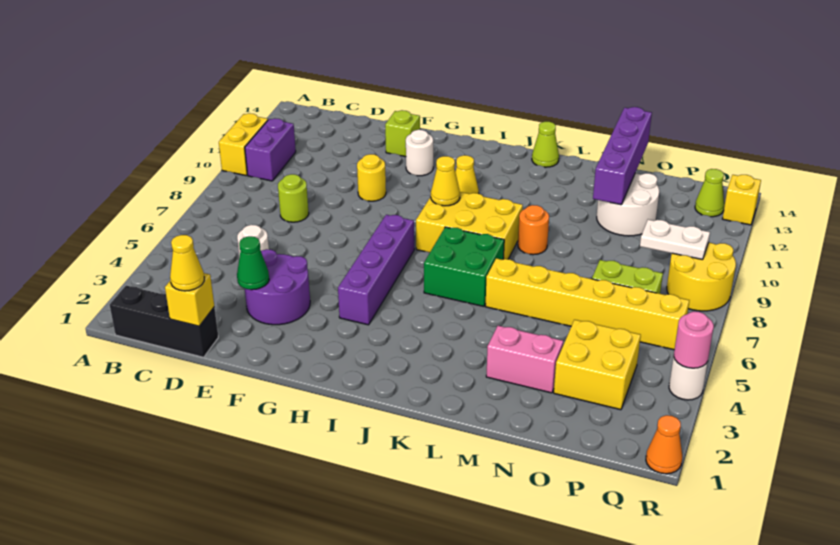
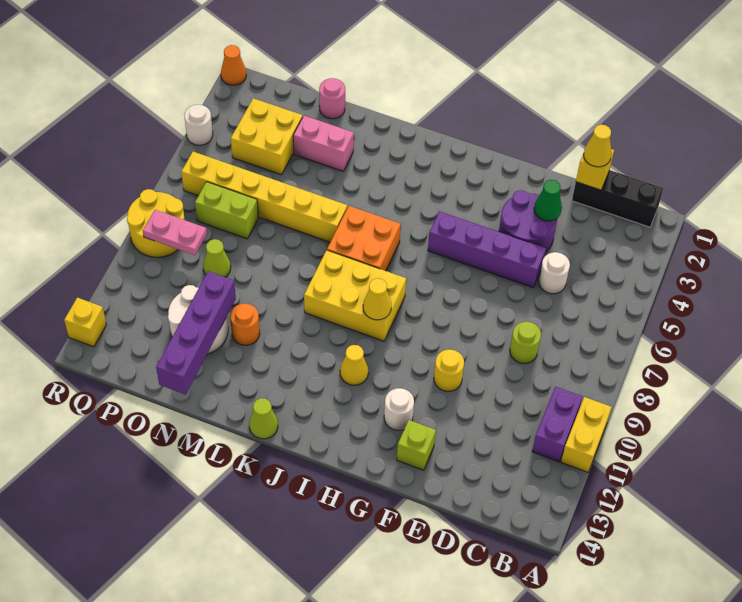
purple brick H4:H7 level 1 -> purple brick E5:H5 level 1
green brick J6:K7 level 1 -> orange brick J6:K7 level 1
orange round brick L9 level 1 -> orange round brick M11 level 1
white plate P9:Q9 level 2 -> pink plate P9:Q9 level 2
lime cone Q13 level 1 -> lime cone O9 level 1
pink round brick R4 level 2 -> pink round brick N1 level 1

